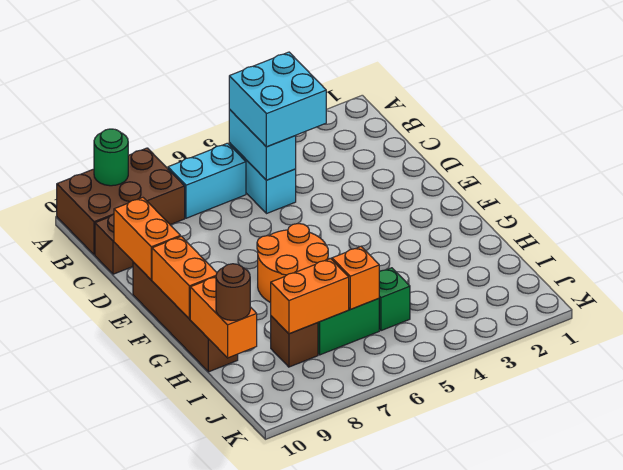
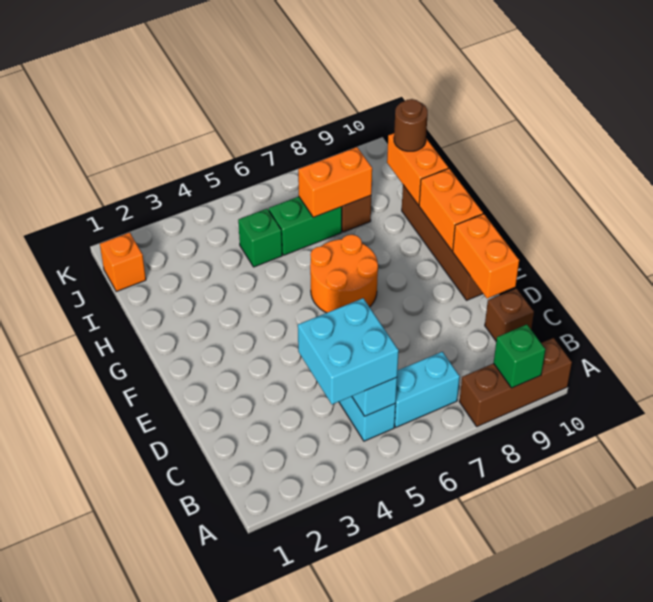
brown brick A8:B10 level 1 -> brown brick A8:A10 level 1
green round brick A9 level 2 -> green brick A9 level 2
orange brick I6 level 2 -> orange brick J1 level 1

